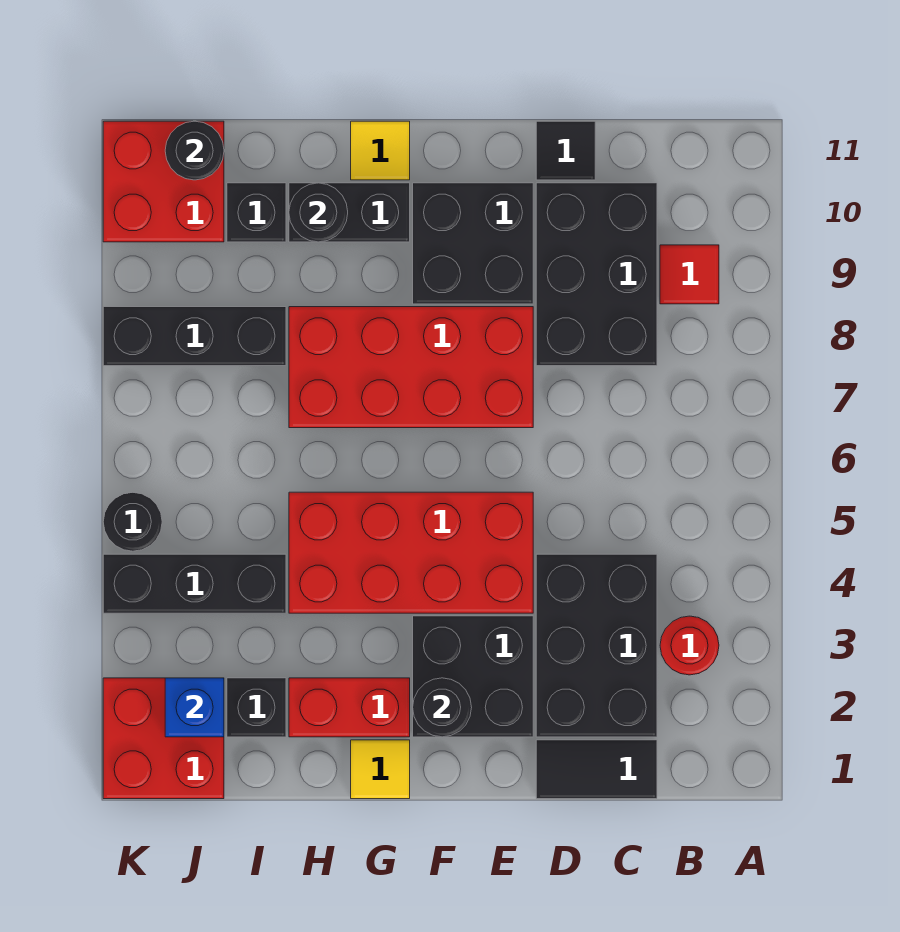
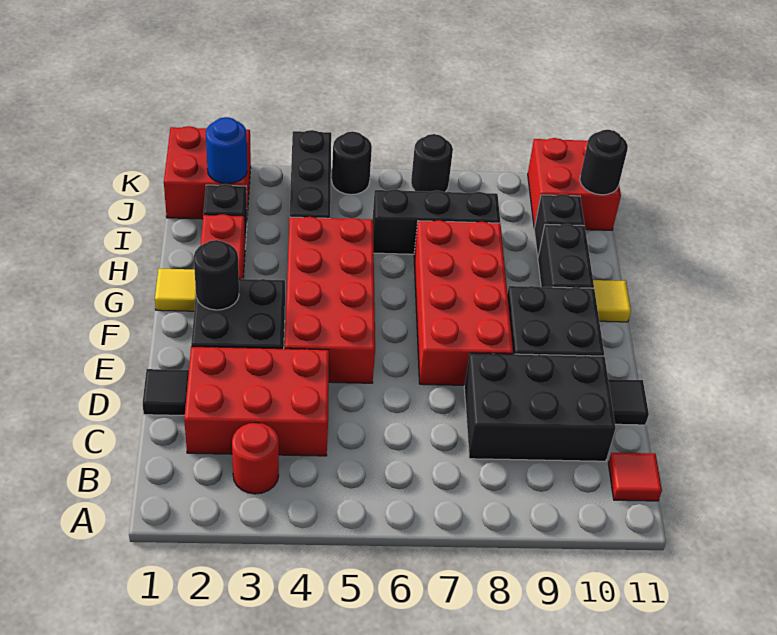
red tile B9 level 1 -> red tile B11 level 1
black tile C1:D1 level 1 -> black tile D1 level 1
black brick C2:D4 level 1 -> red brick C2:D4 level 1
black round brick H10 level 2 -> black round brick K7 level 1
black brick I8:K8 level 1 -> black brick I6:I8 level 1
blue brick J2 level 2 -> blue round brick J2 level 2

